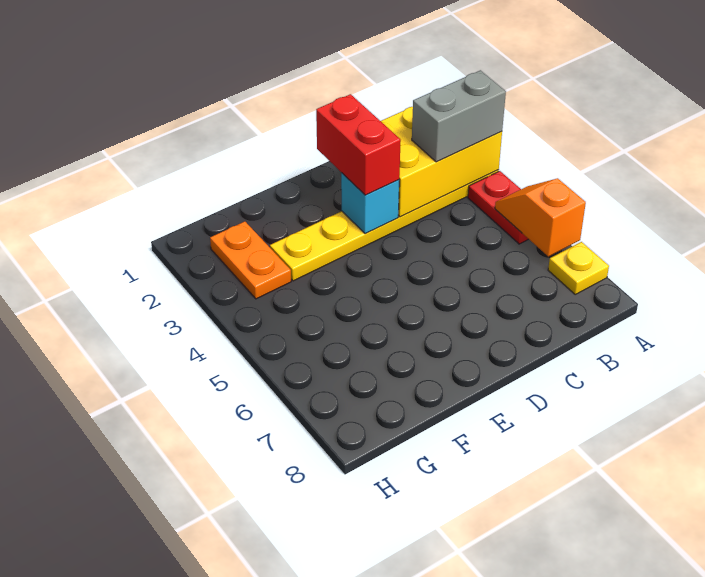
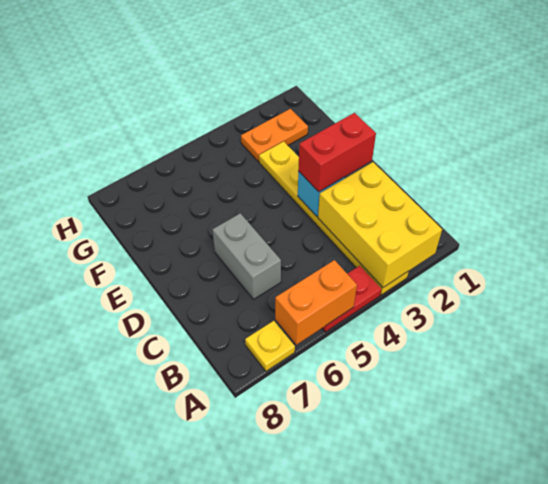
grey brick A3:B3 level 3 -> grey brick C6:D6 level 1
orange slope A5:A6 level 2 top 6 -> orange brick A5:A6 level 2

